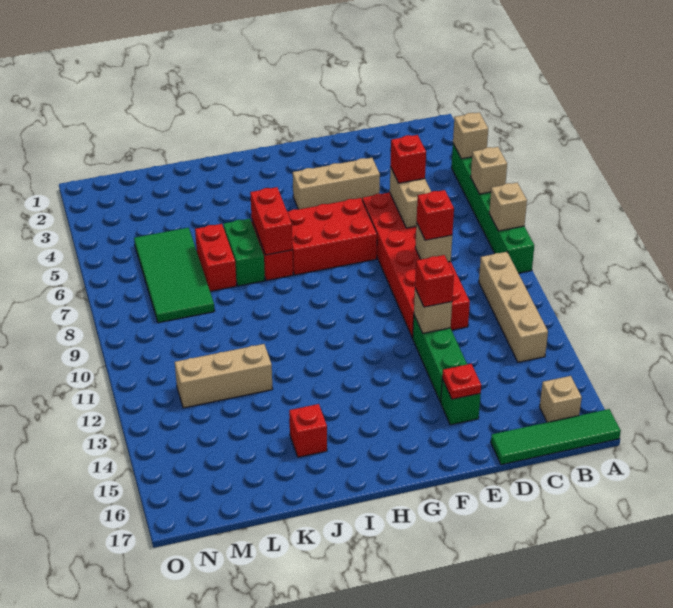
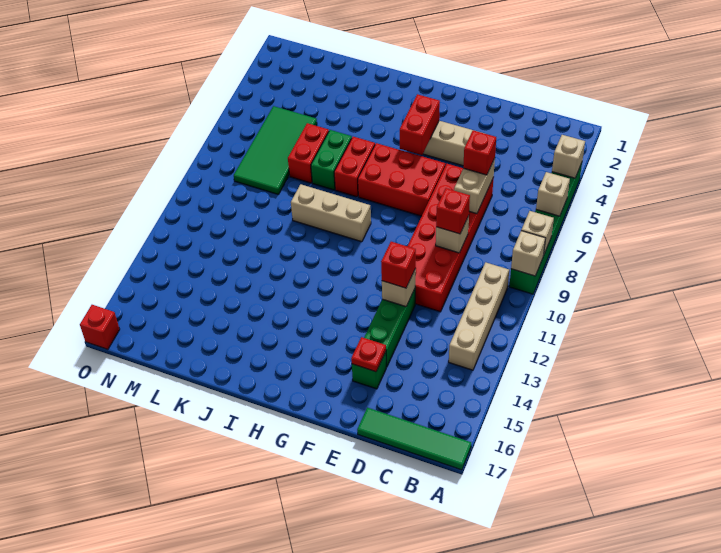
tan brick B16 level 1 -> tan brick A9 level 2
red brick I6:I7 level 2 -> red brick G4:G5 level 2
red brick J15 level 1 -> red brick O17 level 1
tan brick K12:M12 level 1 -> tan brick H9:J9 level 1

